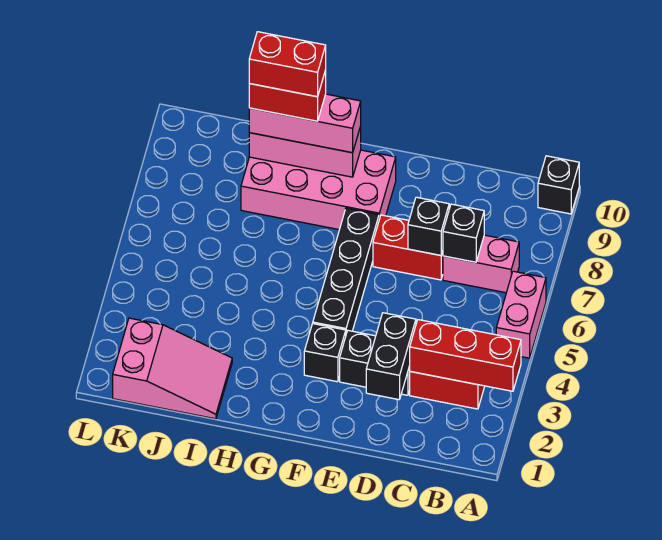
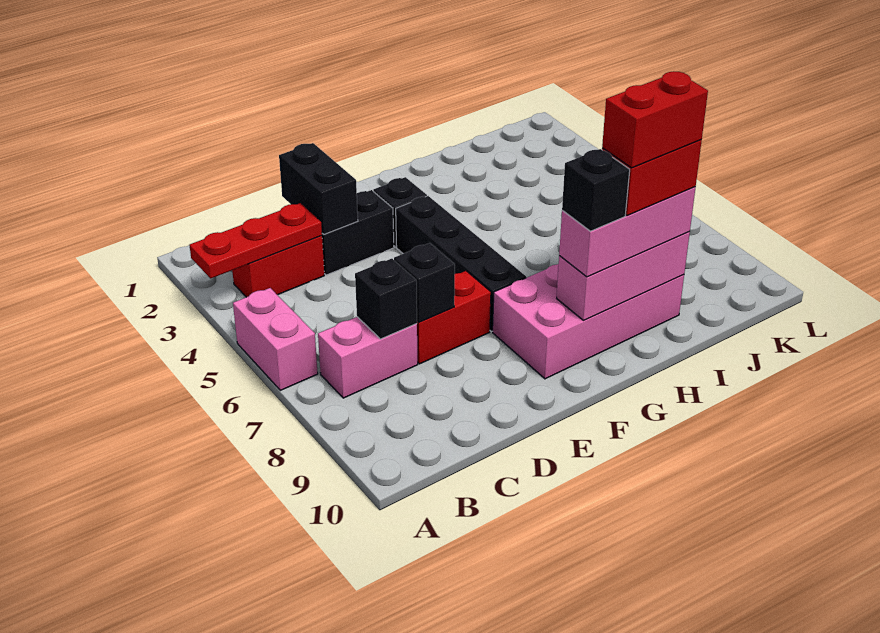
red brick A3:C3 level 2 -> red plate A3:C3 level 2
black brick A10 level 1 -> black brick G9 level 4
pink slope I1:K2 level 1 top K -> none

